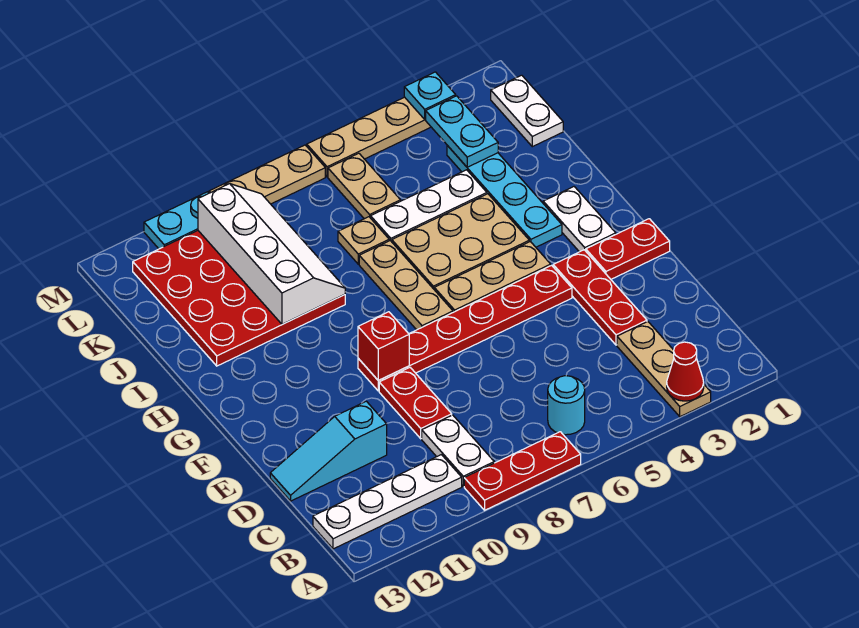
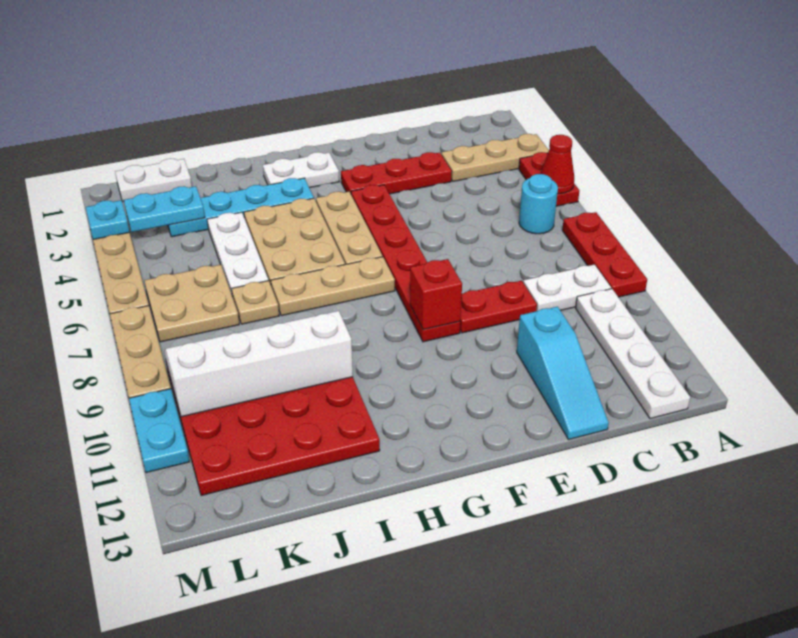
red cone A3 level 2 -> red cone A5 level 2
red plate F1:F2 level 1 -> red plate A4:A5 level 1
tan plate K6:L6 level 1 -> tan plate K6:L7 level 1

